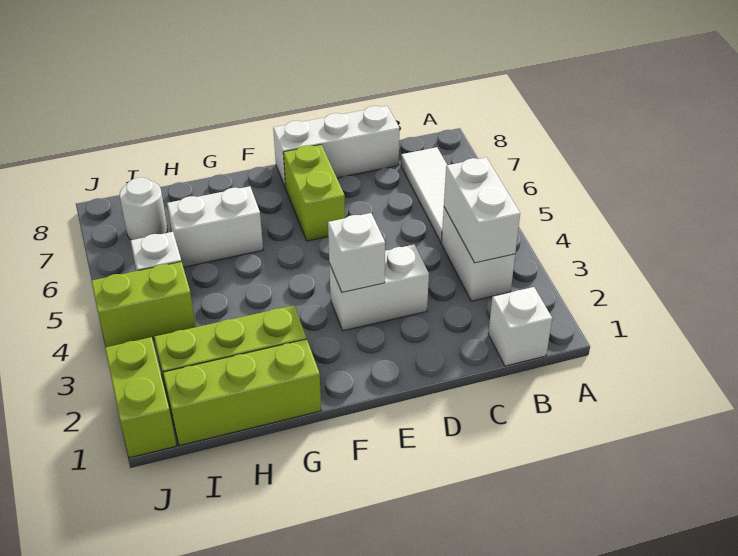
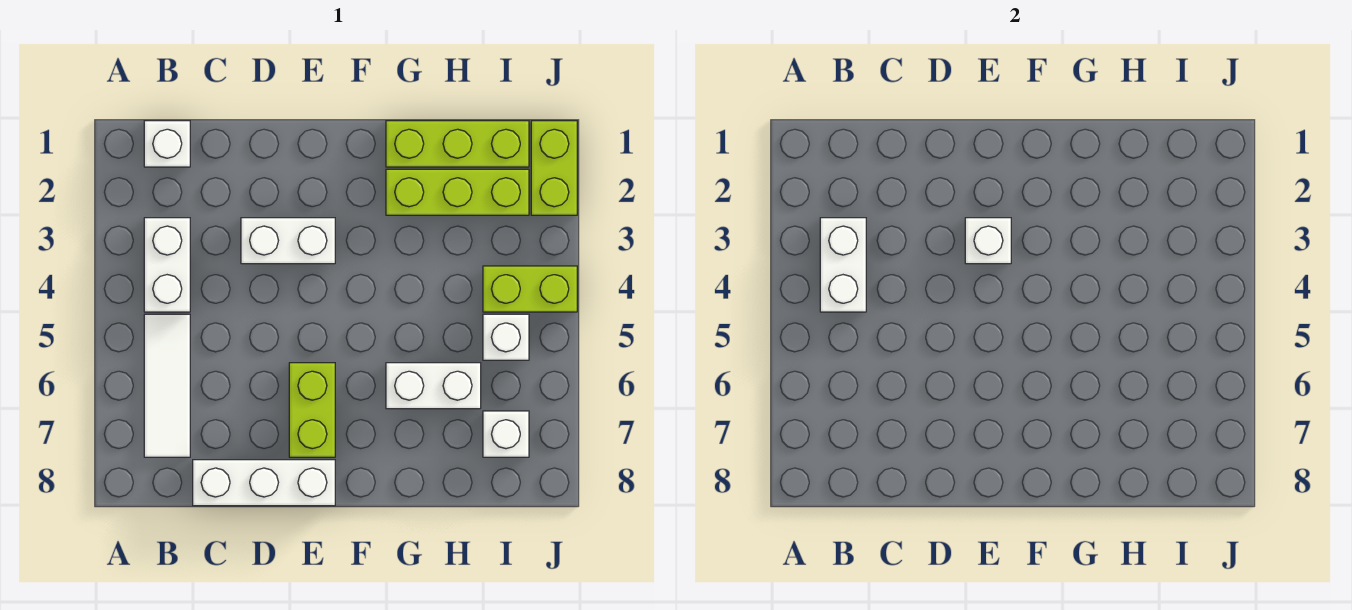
white round brick I7 level 1 -> white brick I7 level 1

